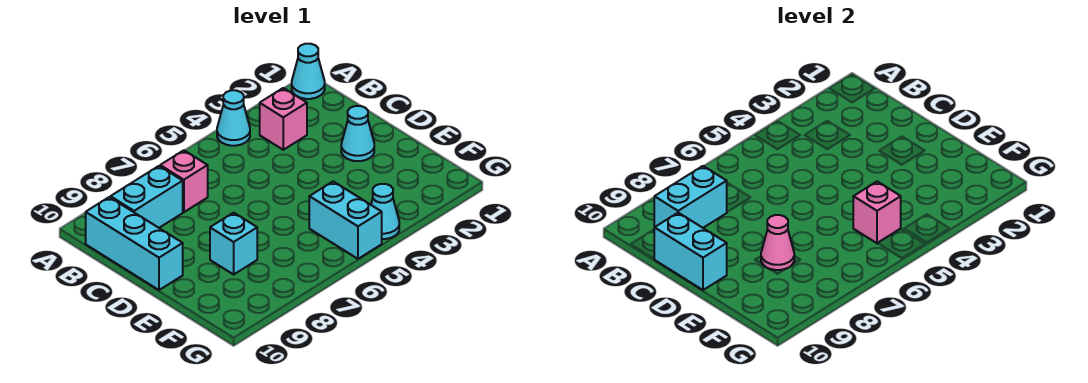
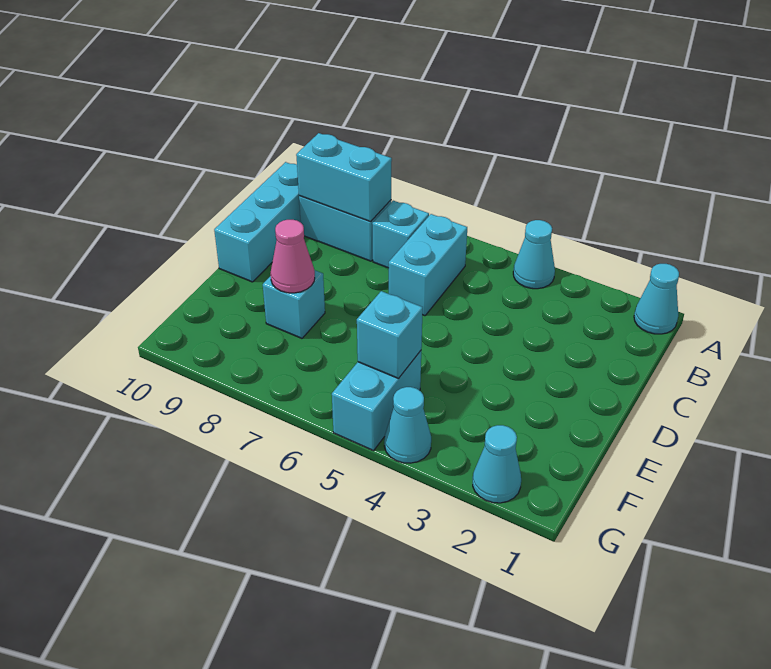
pink brick B3 level 1 -> none
pink brick B7 level 1 -> cyan brick B7 level 1
cyan brick C10:D10 level 2 -> cyan brick B6:C6 level 1
cyan cone D2 level 1 -> cyan cone G2 level 1
pink brick F5 level 2 -> cyan brick F5 level 2

